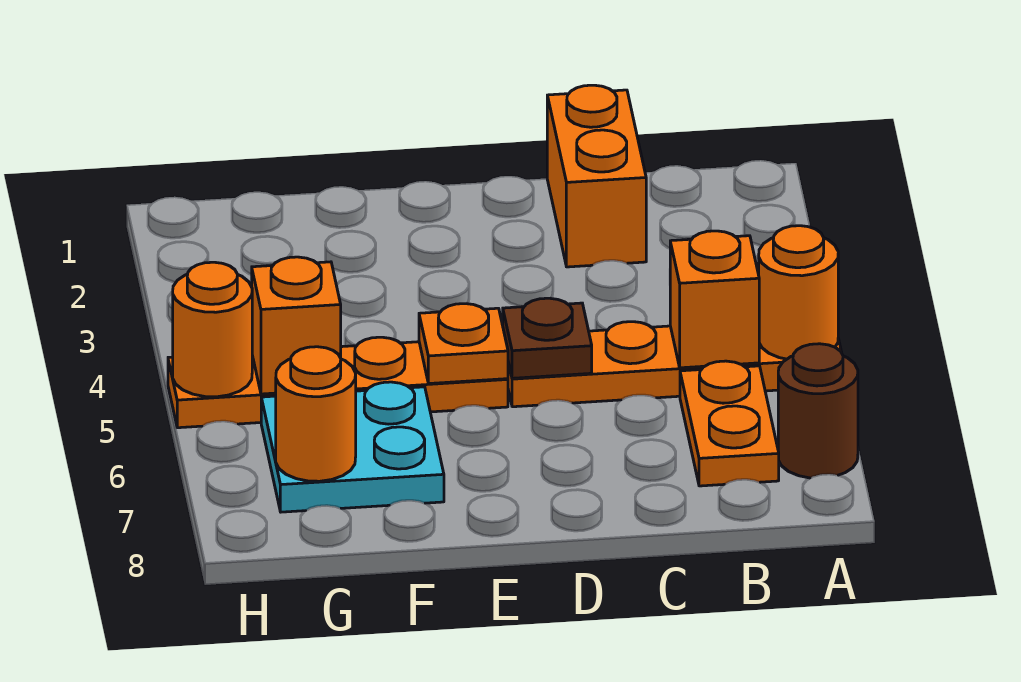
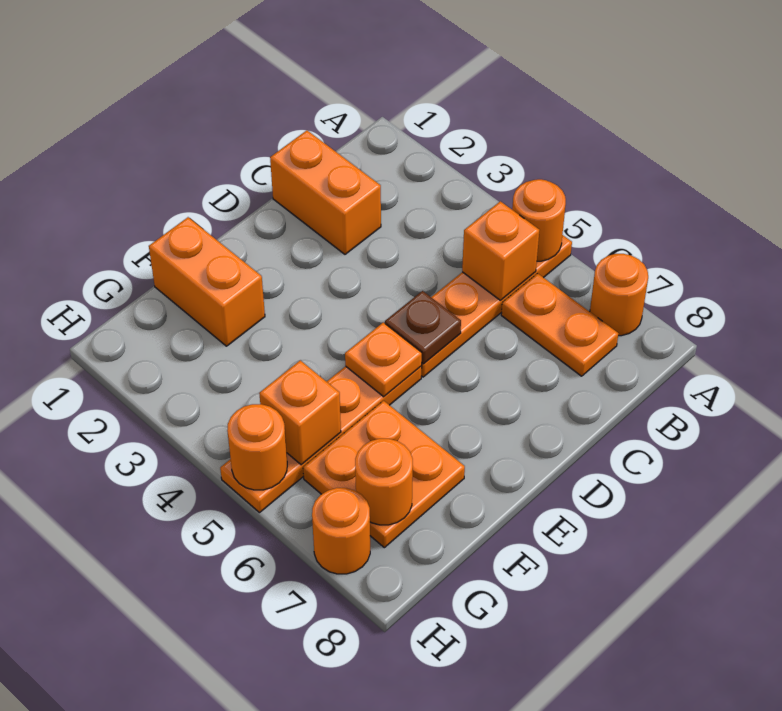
brown round brick A7 level 1 -> orange round brick A7 level 1
none -> orange brick F1:F2 level 1
cyan plate F6:G7 level 1 -> orange plate F6:G7 level 1
none -> orange round brick H7 level 1

